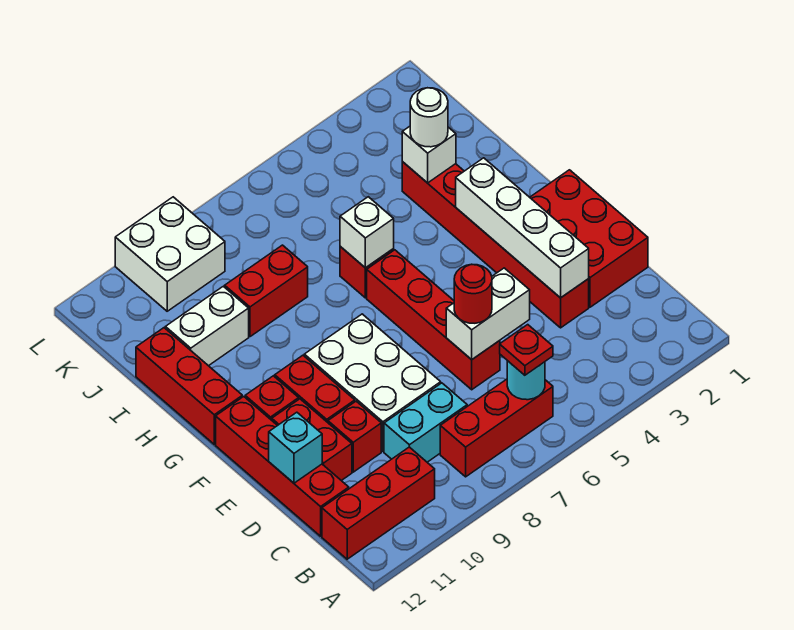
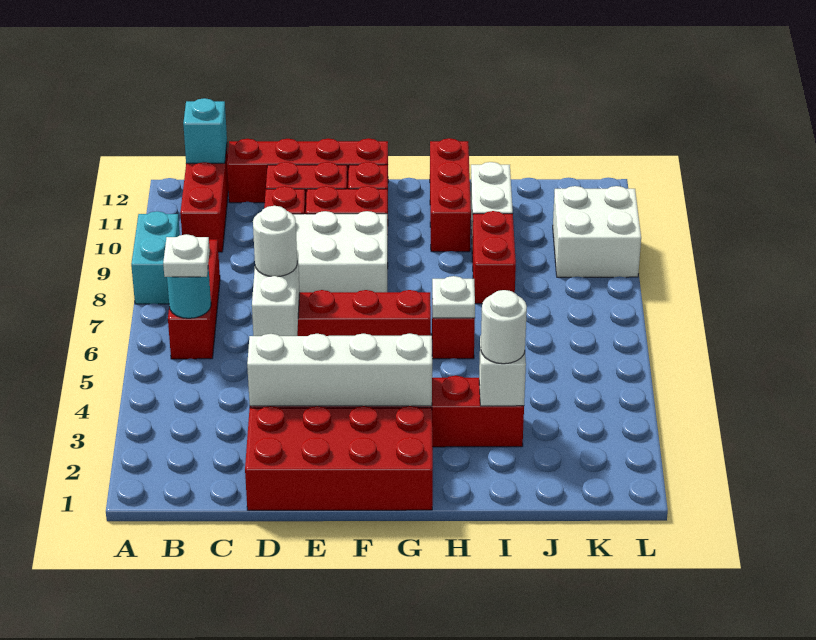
red plate B6 level 3 -> white plate B6 level 3
cyan brick C8:C9 level 1 -> cyan brick A8:A9 level 1
red brick D1:F2 level 1 -> red brick D1:G2 level 1
red round brick D6 level 3 -> white round brick D6 level 3
cyan brick D12 level 2 -> cyan brick B12 level 2
red brick G12:I12 level 1 -> red brick H10:H12 level 1
white brick H6 level 2 -> white plate H6 level 2

